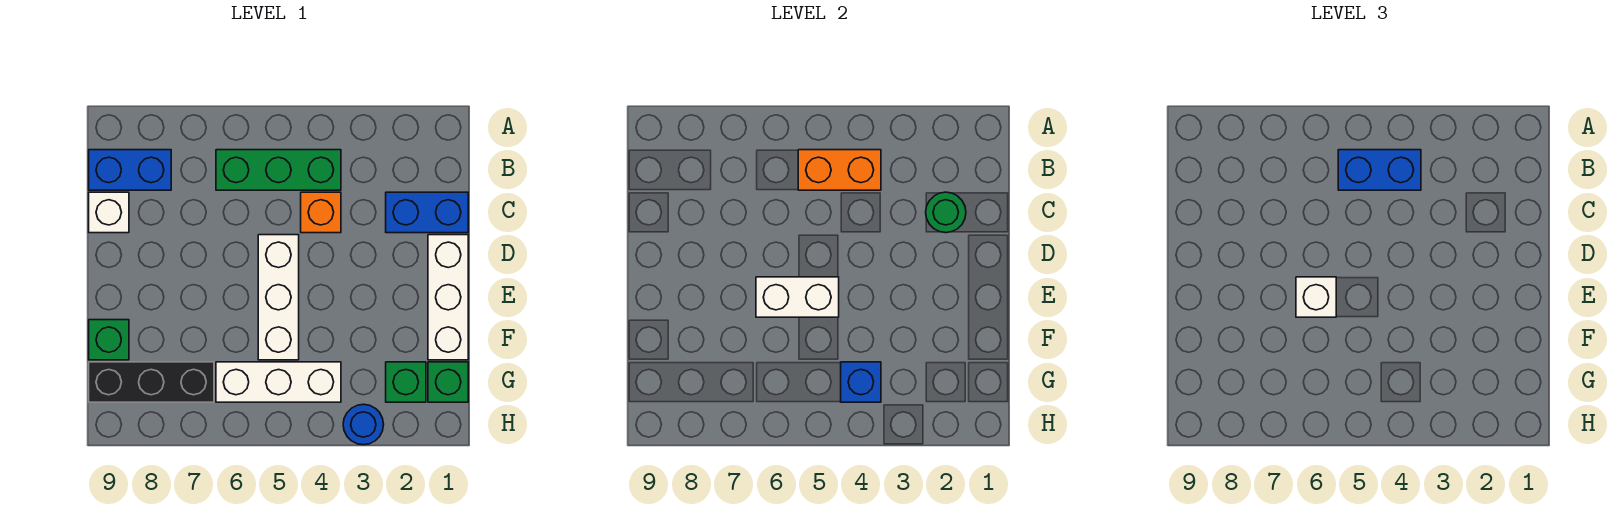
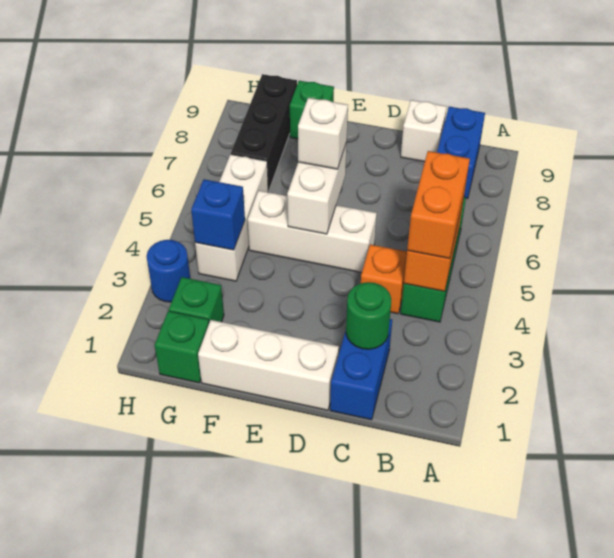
blue brick B4:B5 level 3 -> orange brick B4:B5 level 3

